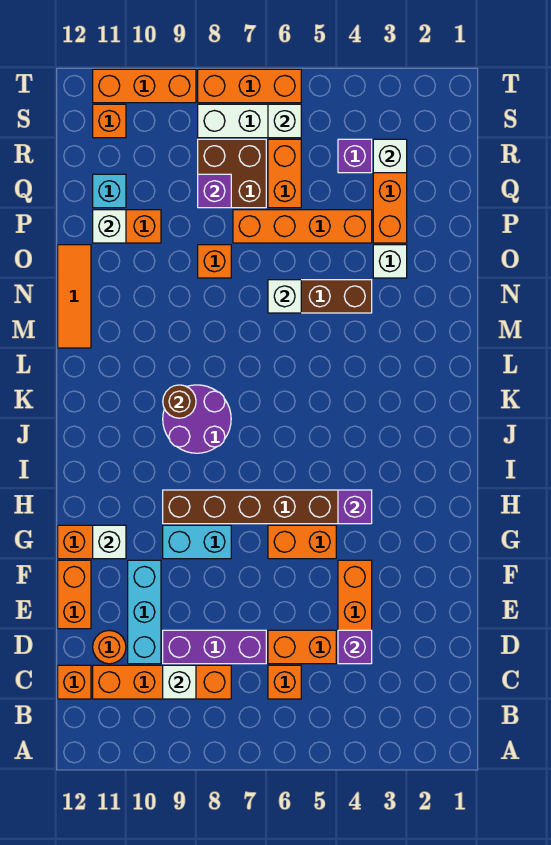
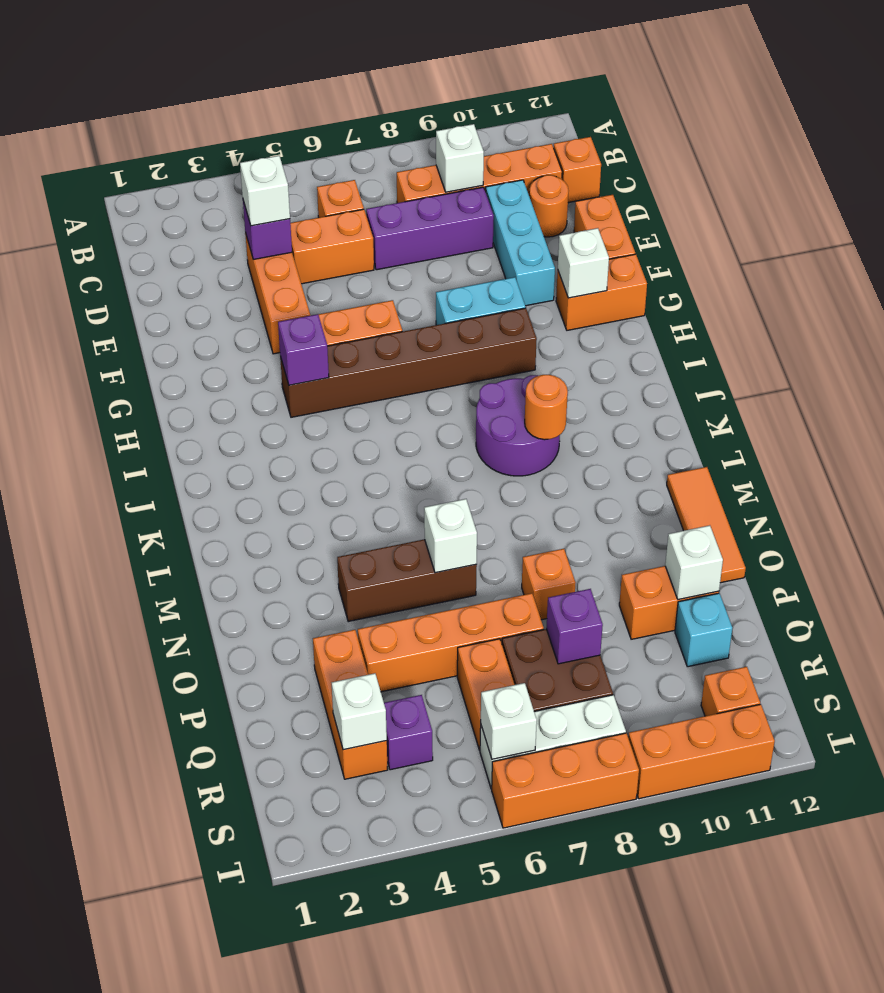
brown round brick K9 level 2 -> orange round brick K9 level 2
white brick O3 level 1 -> white brick D4 level 3

